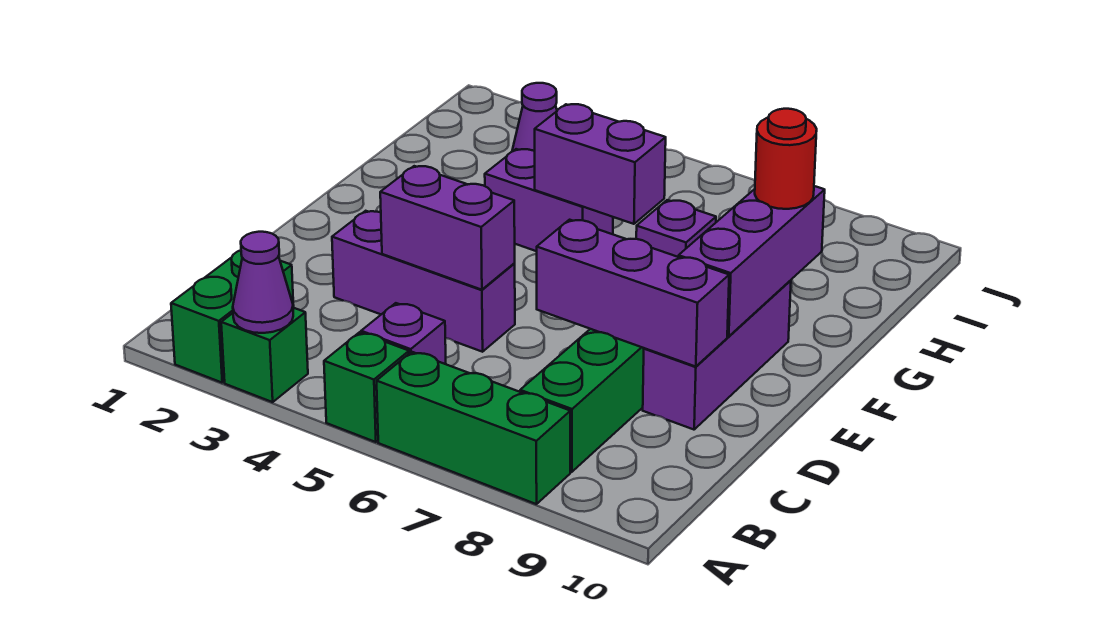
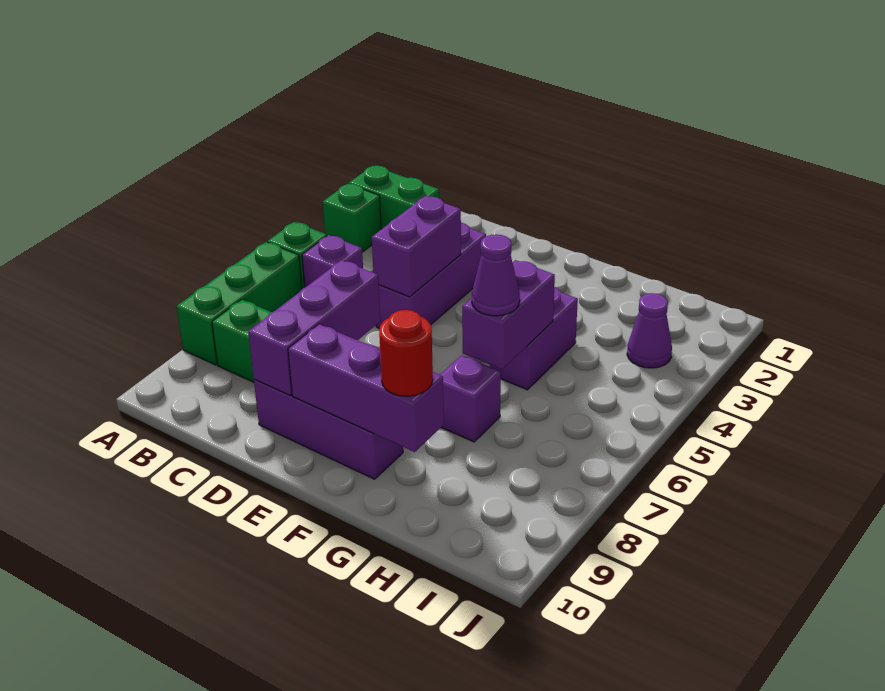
purple cone A3 level 2 -> purple cone G6 level 3

